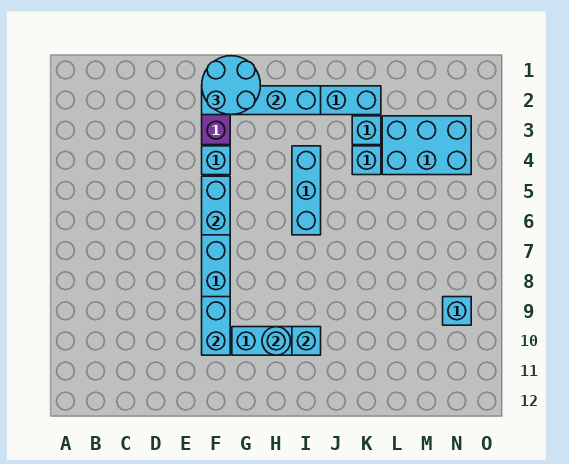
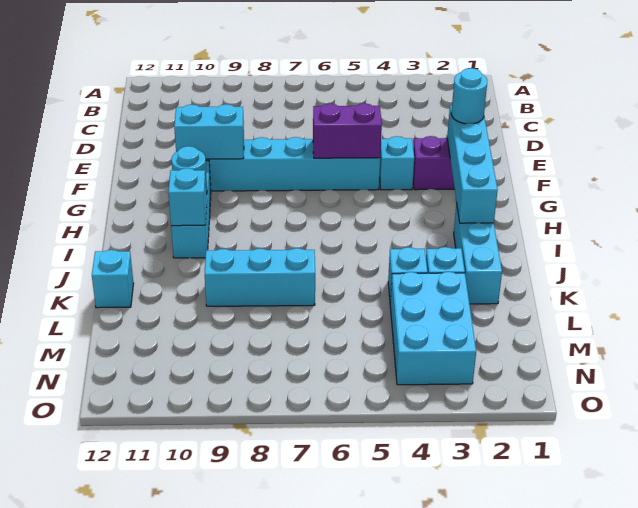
cyan round brick F1:G2 level 3 -> cyan round brick F2 level 3
cyan brick F5:F6 level 2 -> purple brick F5:F6 level 2
cyan brick I4:I6 level 1 -> cyan brick K7:K9 level 1
cyan brick N9 level 1 -> cyan brick K12 level 1

